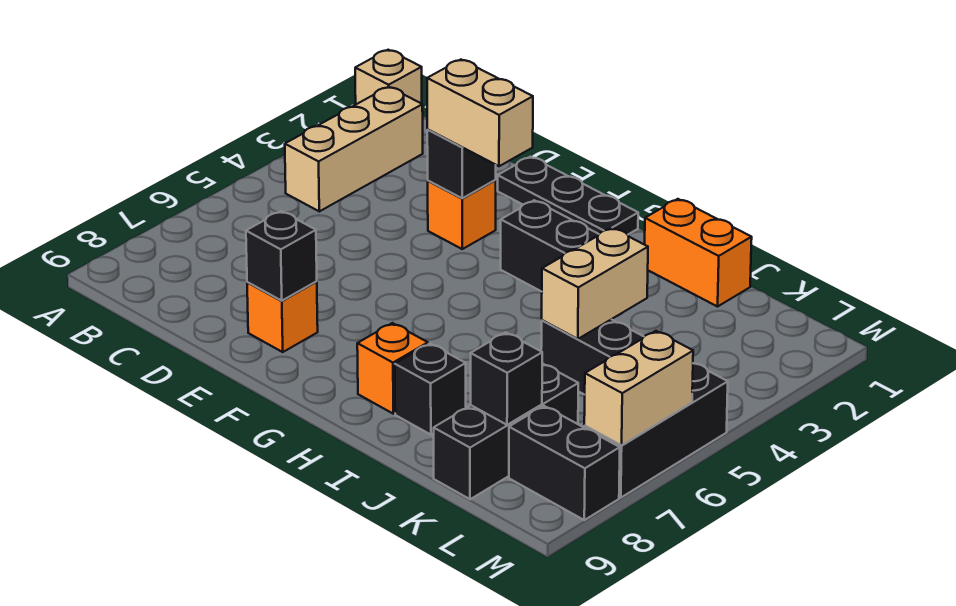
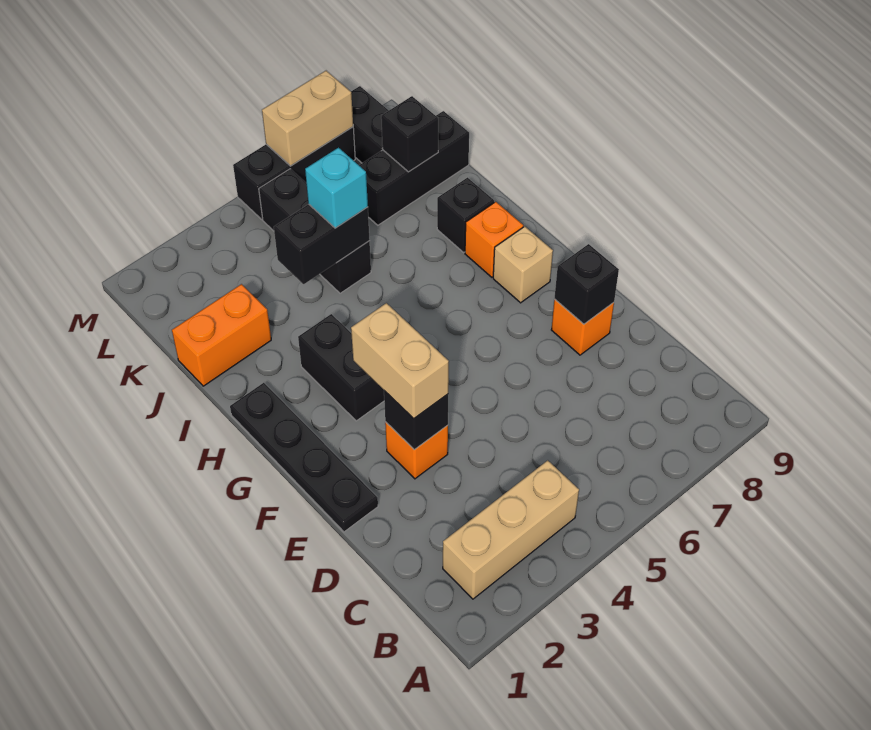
tan brick A1 level 1 -> tan brick G8 level 1
black plate E1:G1 level 1 -> black plate E1:H1 level 1
orange brick I1:J1 level 1 -> orange brick J1:J2 level 1
tan brick J4:J5 level 2 -> black brick J4:J5 level 2
none -> cyan brick J5 level 3

